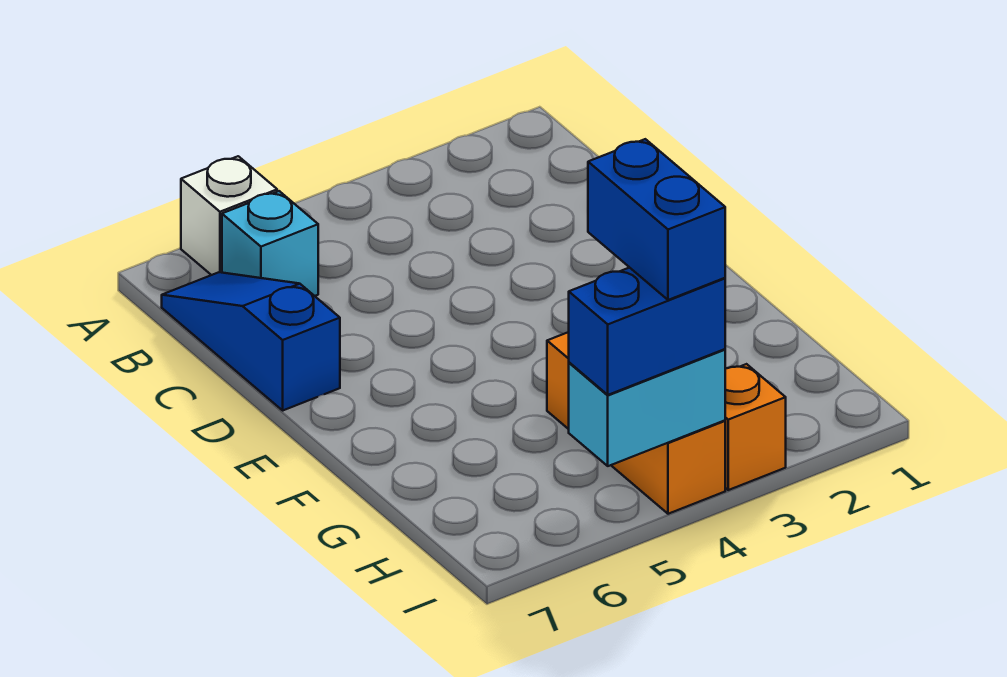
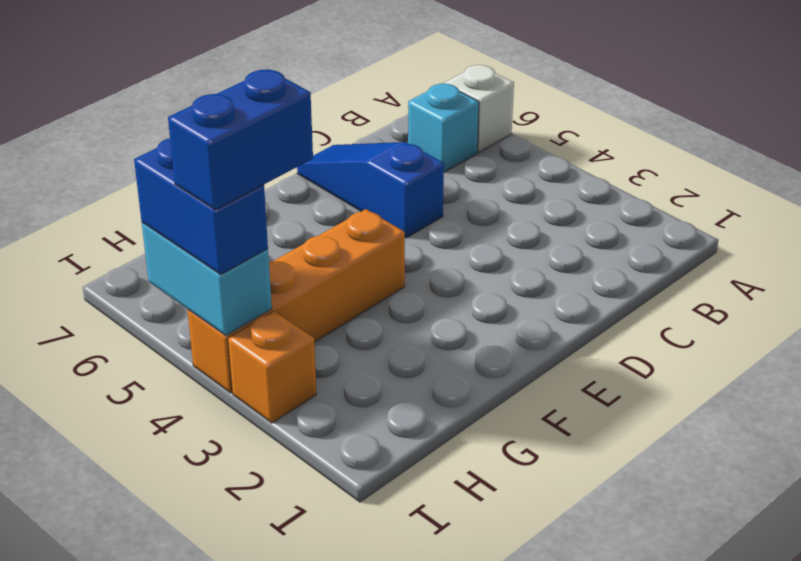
blue slope B7:D7 level 1 top D -> blue slope D5:D7 level 1 top 5
orange brick G4:I4 level 1 -> orange brick F4:I4 level 1

